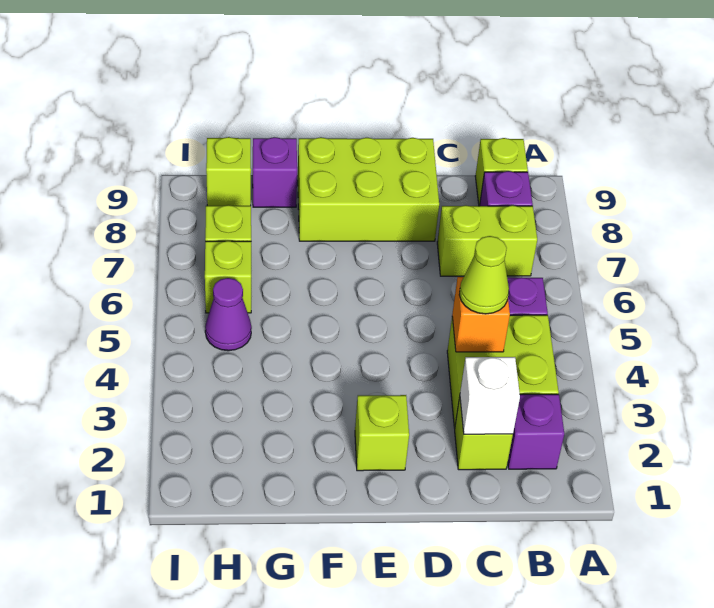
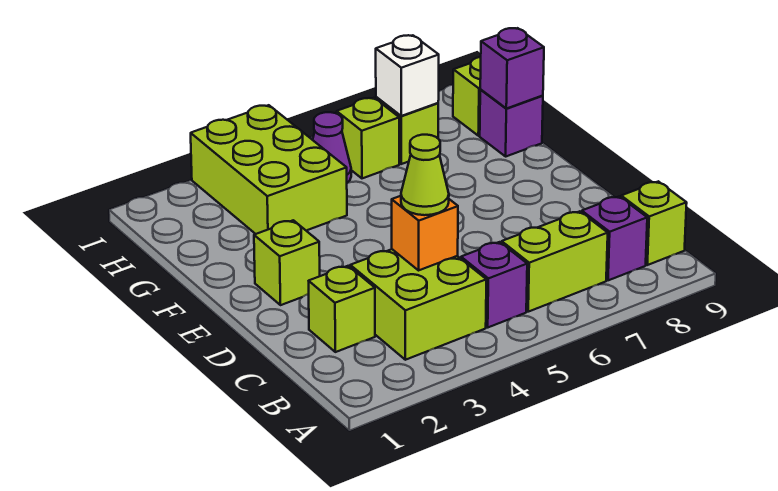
purple brick B2 level 1 -> purple brick G9 level 2
lime brick B7:C7 level 1 -> lime brick B6:B7 level 1
white brick C2 level 2 -> white brick H7 level 2
lime brick D8:F9 level 1 -> lime brick G3:I4 level 1

